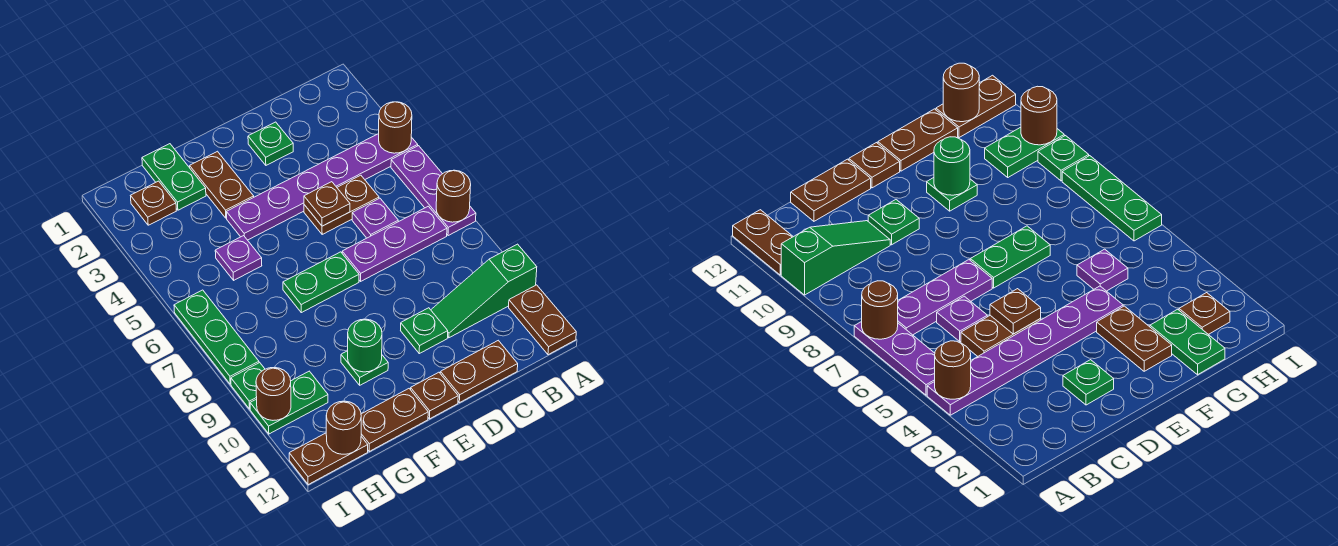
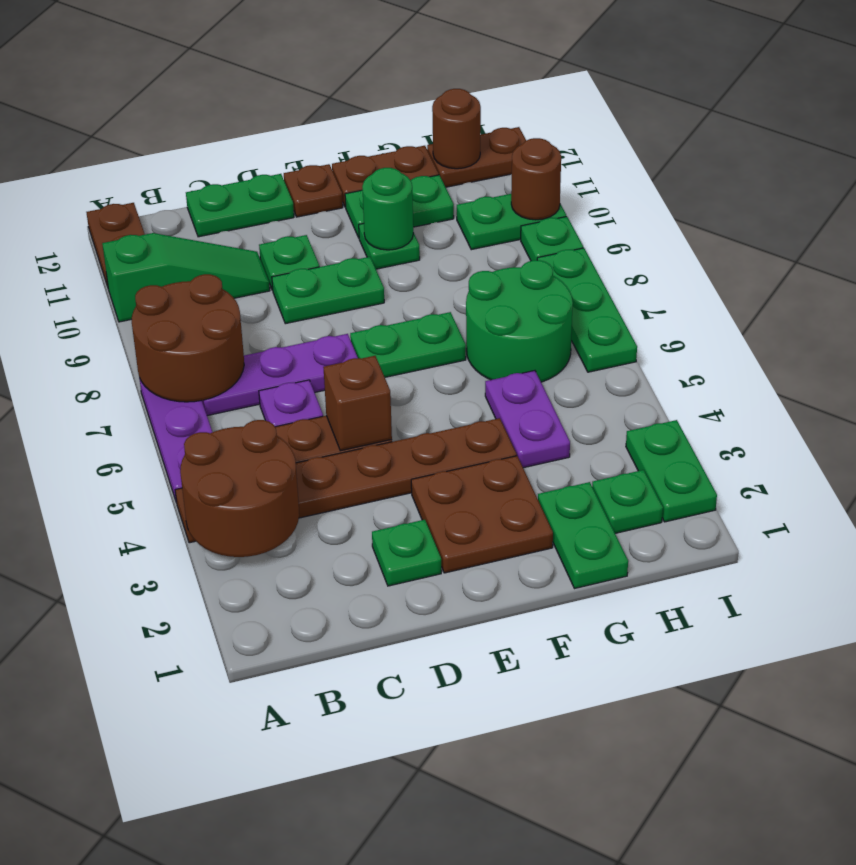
purple plate A4:F4 level 1 -> brown plate A4:F4 level 1
brown round brick A4 level 2 -> brown round brick A3:B4 level 2
brown round brick A7 level 2 -> brown round brick A7:B8 level 2
brown plate C12:D12 level 1 -> green plate C12:D12 level 1
brown plate D5 level 2 -> brown brick D5 level 2
none -> green plate D9:E9 level 1
brown plate F2:F3 level 1 -> brown plate E2:F3 level 1
none -> green plate F11:G11 level 1
purple plate G5 level 1 -> purple plate G4:G5 level 1
none -> green round brick G6:H7 level 1
brown plate H2 level 1 -> green plate H2 level 1
none -> green plate I2:I3 level 1

